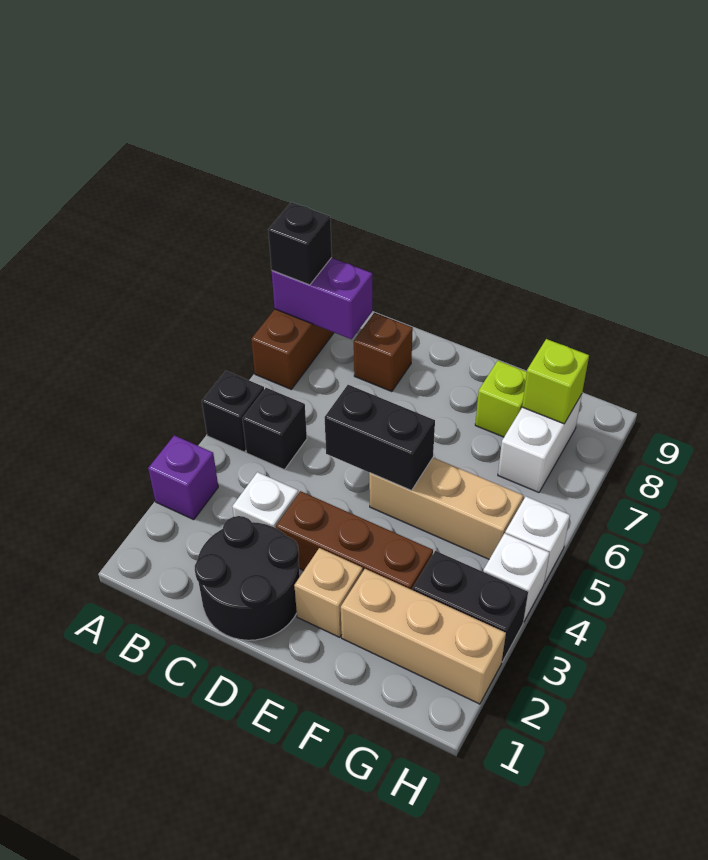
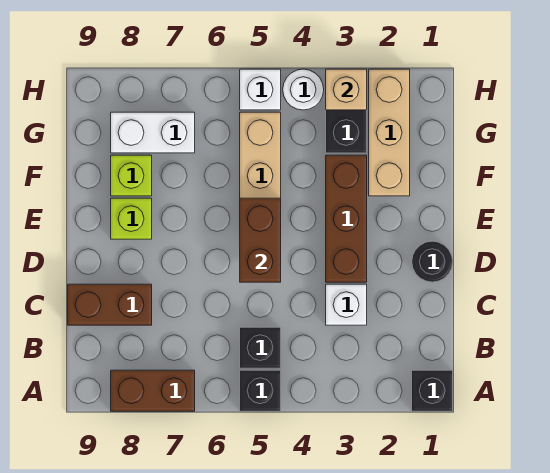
purple brick A3 level 1 -> none
purple brick A8:B8 level 2 -> none
black brick A8 level 3 -> black brick A1 level 1
black round brick C1:D2 level 1 -> black round brick D1 level 1
brown brick C8 level 1 -> brown brick C8:C9 level 1
black brick D5:E5 level 2 -> brown brick D5:E5 level 2
tan brick E2 level 1 -> tan brick H3 level 2
lime brick G8 level 2 -> lime brick E8 level 1
white brick H4 level 1 -> white round brick H4 level 1

